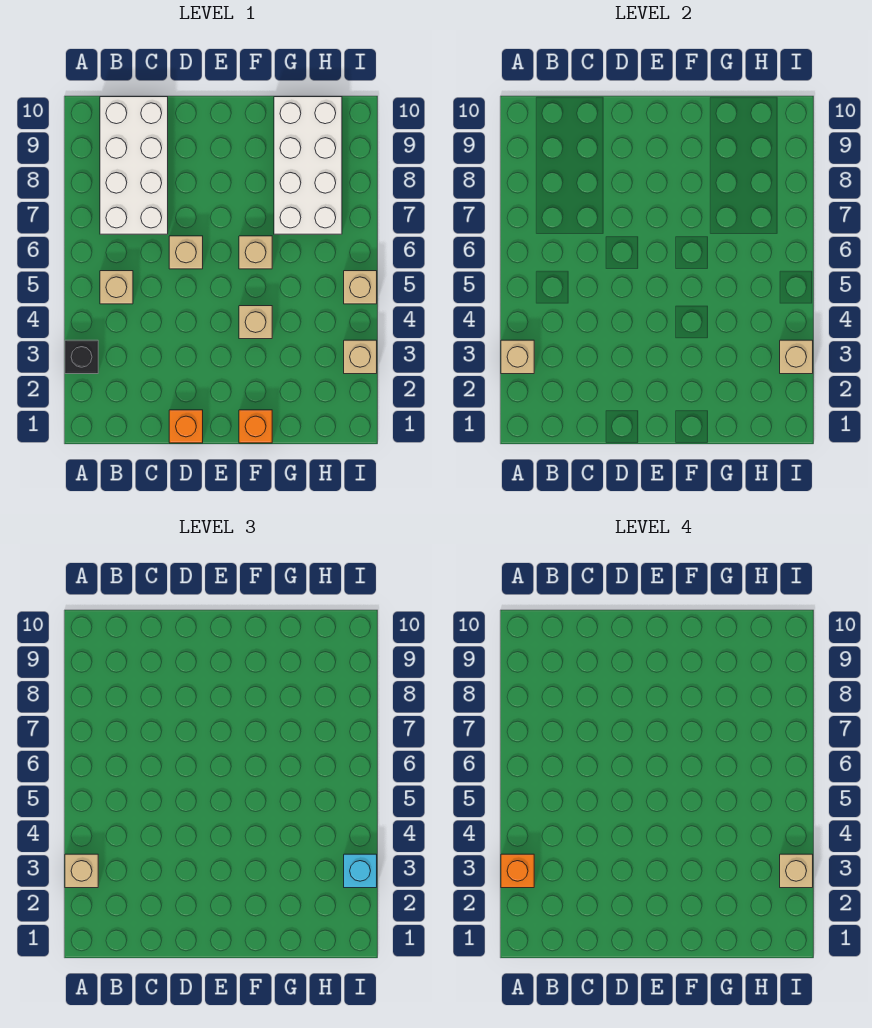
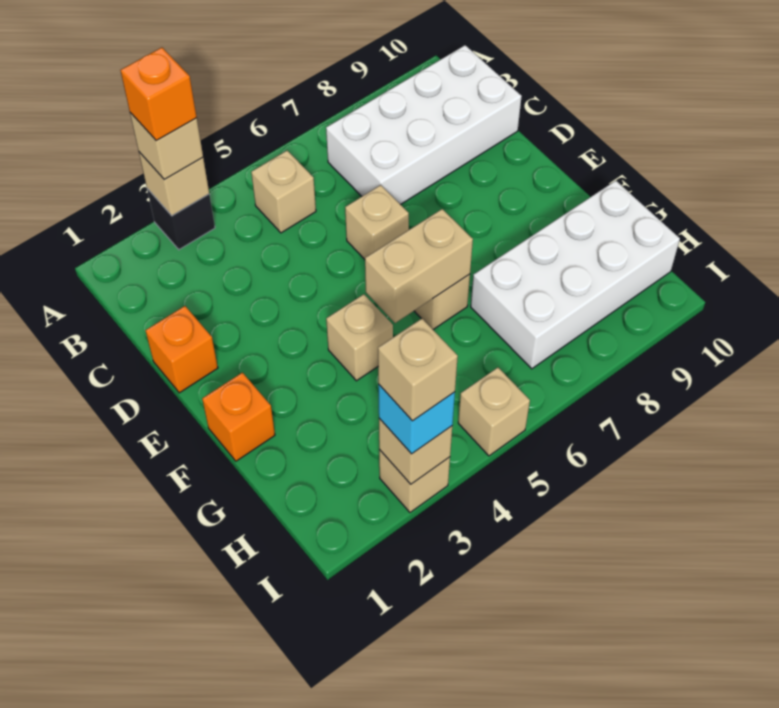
none -> tan brick F5:F6 level 2

